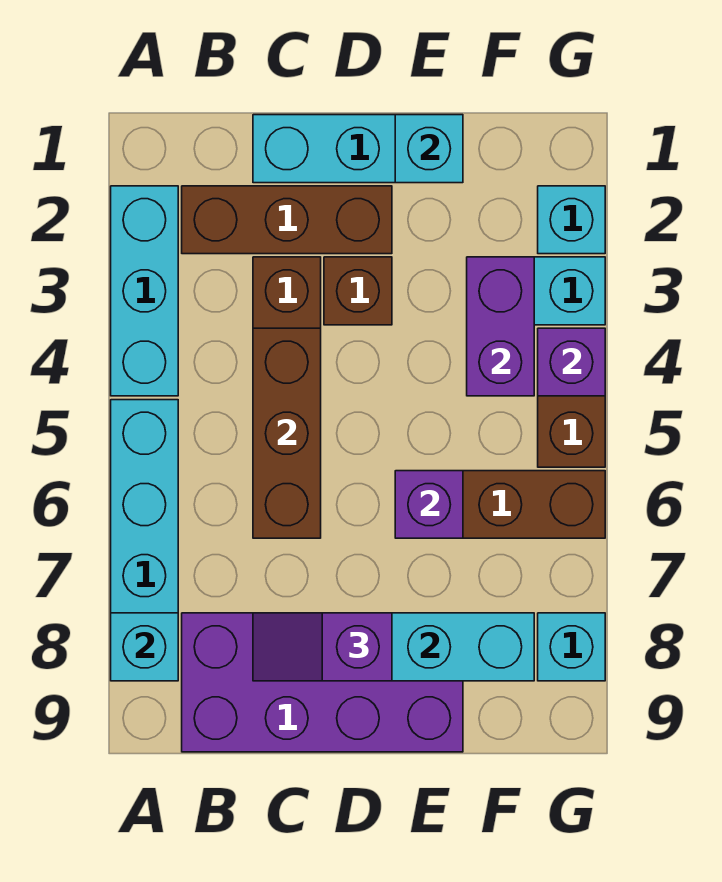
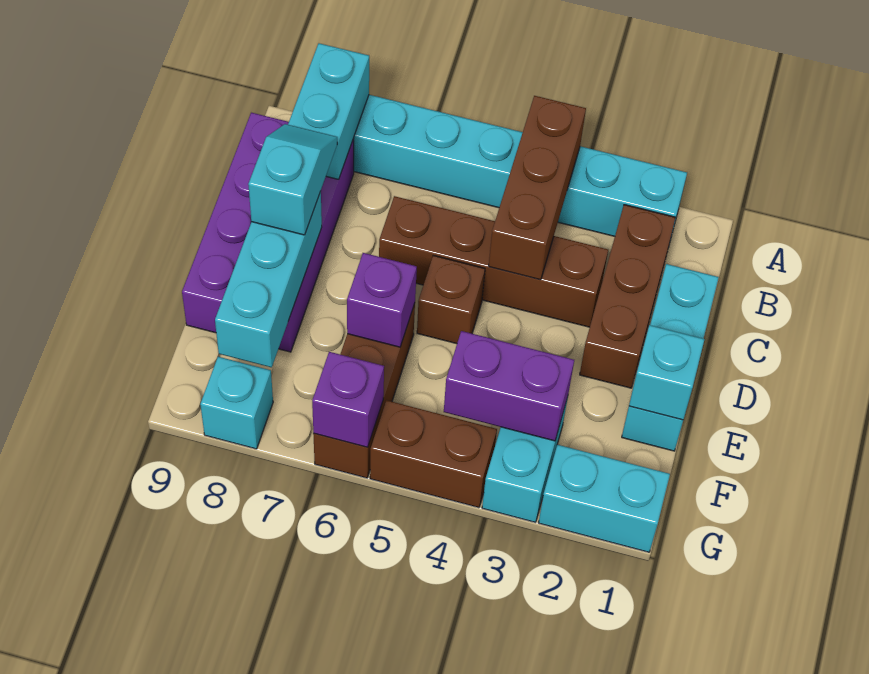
cyan brick A8 level 2 -> cyan brick A8:B8 level 2
brown brick C4:C6 level 2 -> brown brick A4:C4 level 2
purple slope C8:D8 level 3 top D -> cyan slope C8:D8 level 3 top D
brown brick D3 level 1 -> brown brick D5 level 1
cyan brick G2 level 1 -> cyan brick G1:G2 level 1
purple brick G4 level 2 -> purple brick G6 level 2

